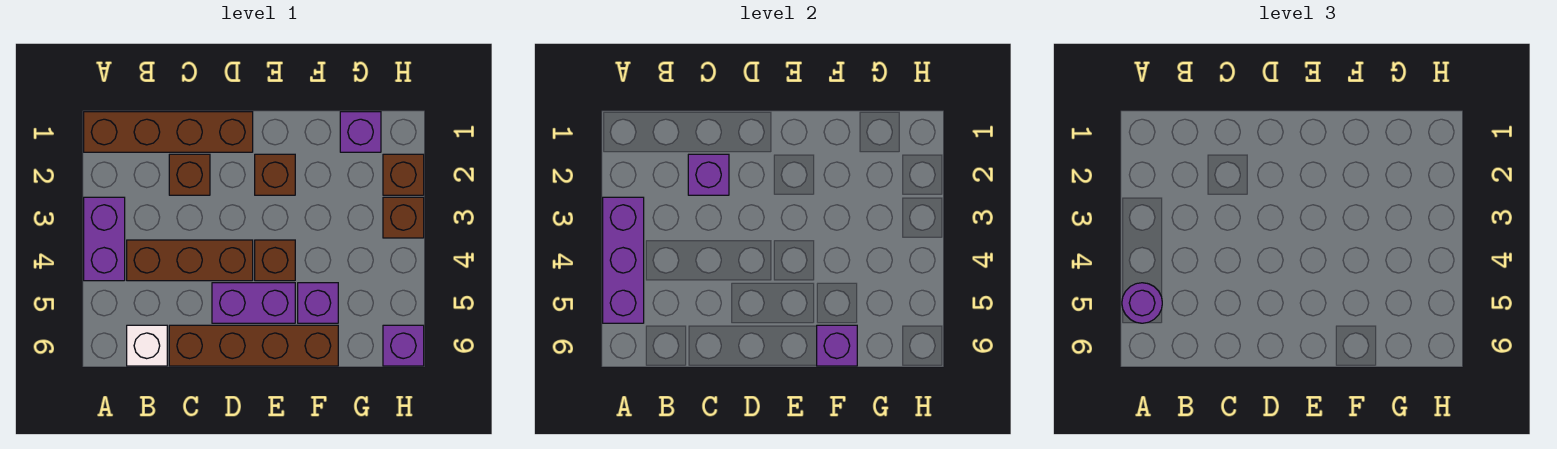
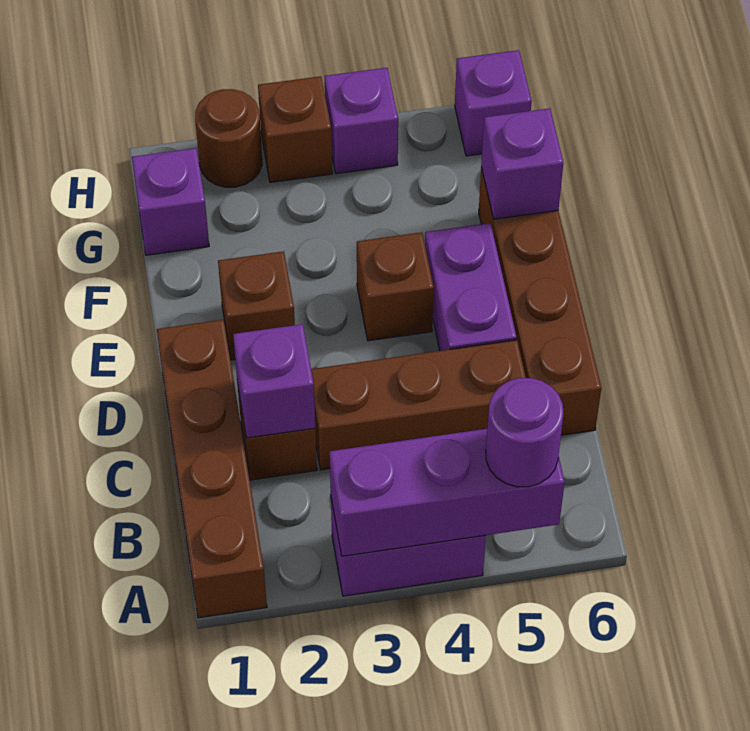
brown brick B4:D4 level 1 -> brown brick C3:C5 level 1
white brick B6 level 1 -> none
purple brick F5 level 1 -> purple brick H4 level 1
brown brick H2 level 1 -> brown round brick H2 level 1

